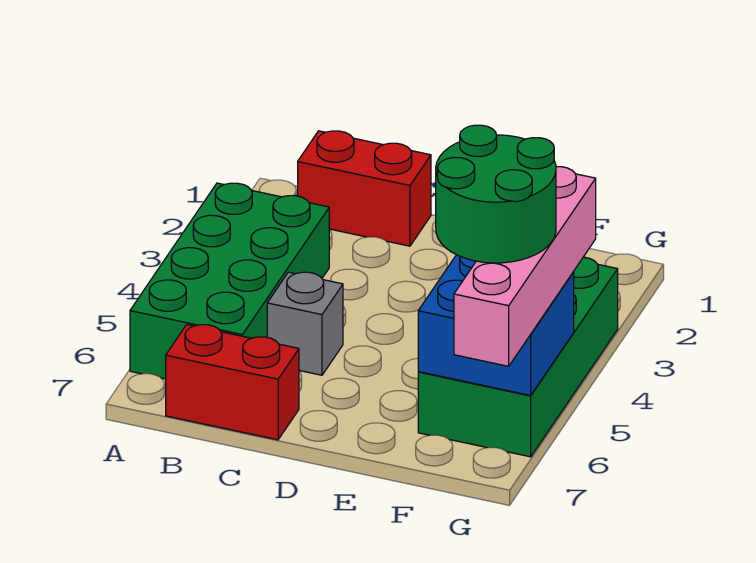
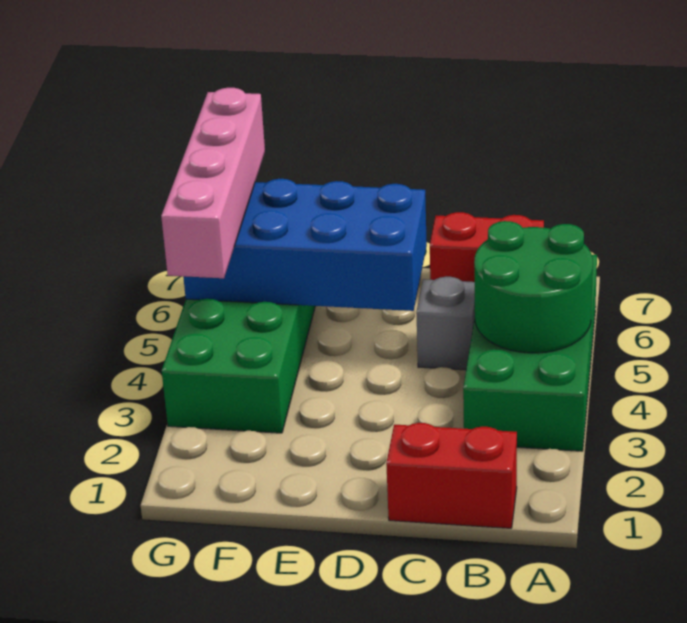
blue brick F5:G6 level 2 -> blue brick D5:G6 level 2
green round brick F5:G6 level 4 -> green round brick A4:B5 level 2

